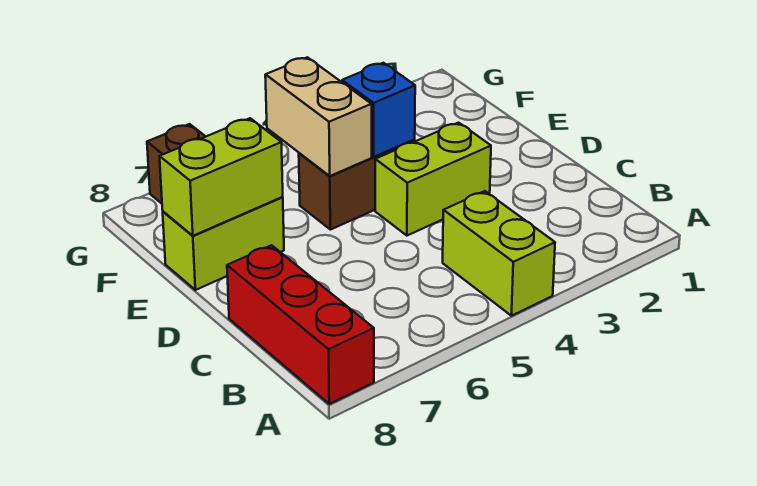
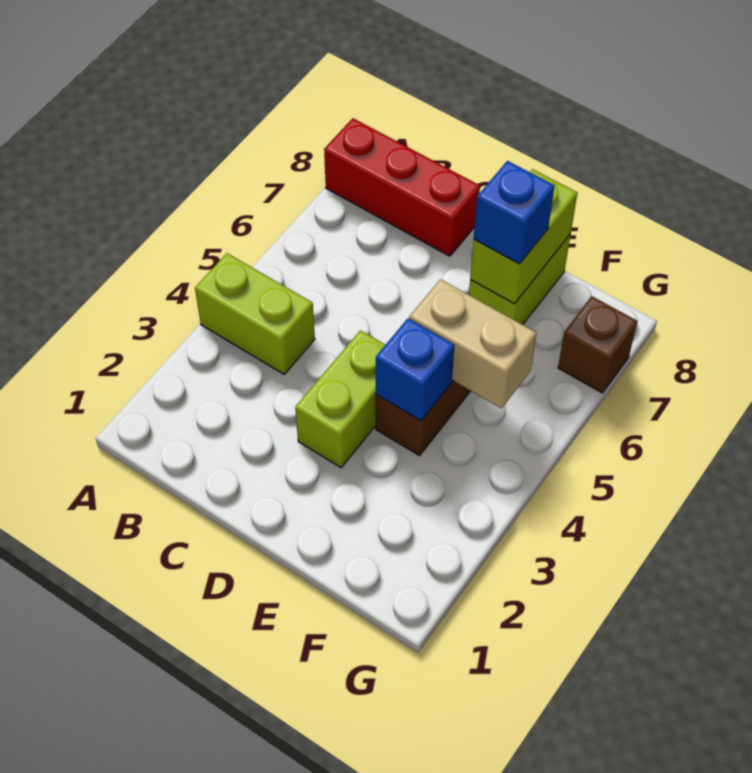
none -> blue brick E7 level 3

